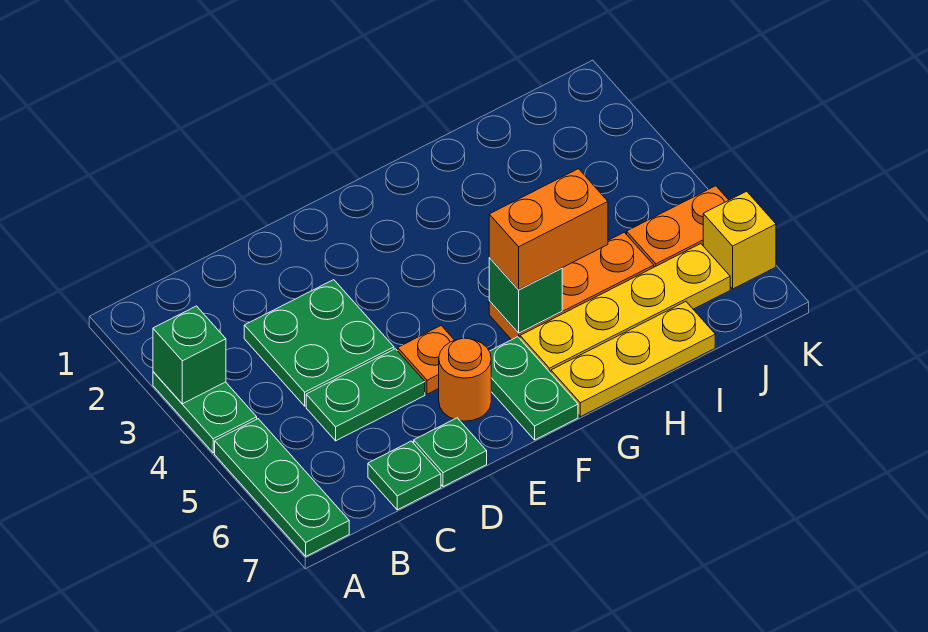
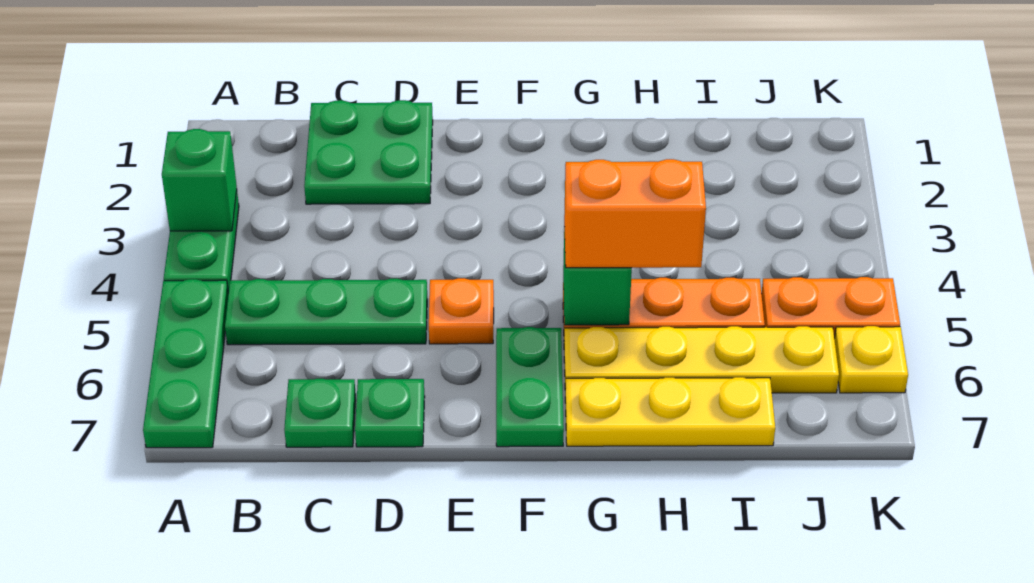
green plate C3:D4 level 1 -> green plate C1:D2 level 1
green plate C5:D5 level 1 -> green plate B5:D5 level 1
orange round brick E6 level 1 -> none
yellow brick K6 level 1 -> yellow plate K6 level 1

